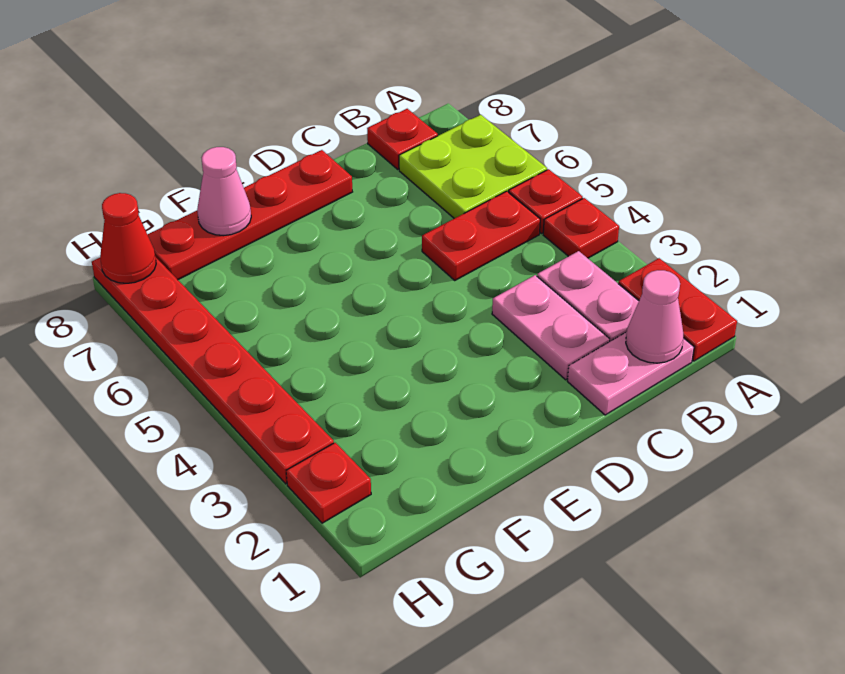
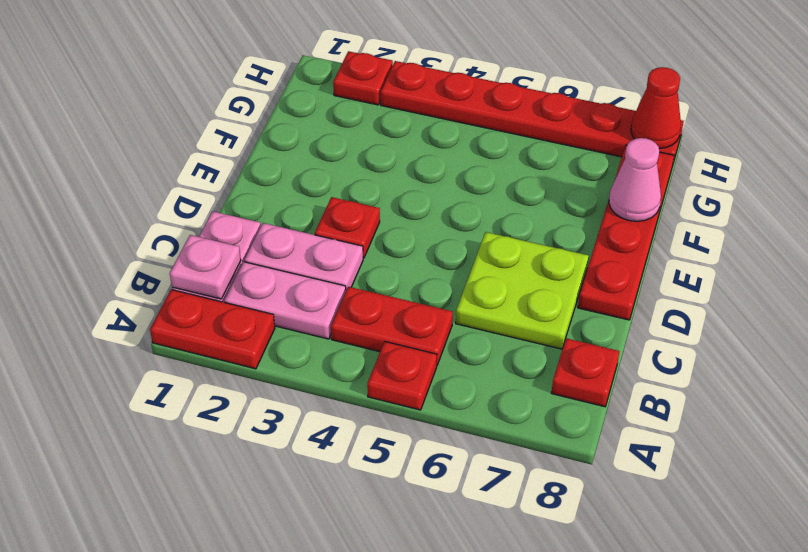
red plate A4 level 1 -> red plate D3 level 1
lime plate A6:B7 level 1 -> lime plate C6:D7 level 1
pink cone B1 level 2 -> pink plate B1 level 2
red plate B5:C5 level 1 -> red plate B4:B5 level 1

